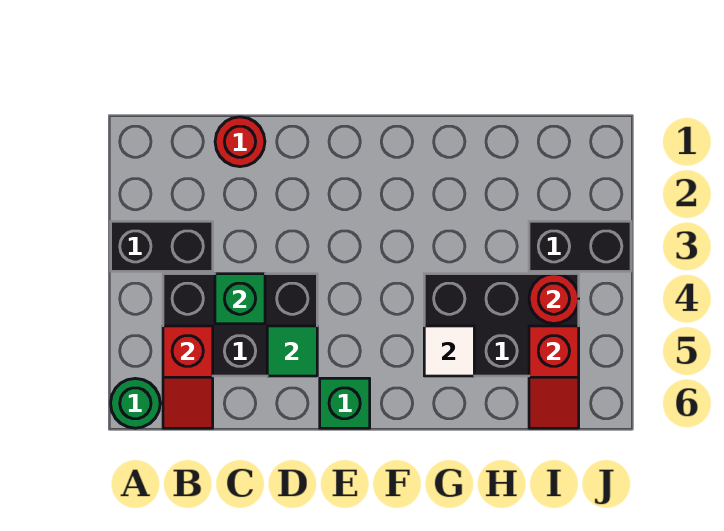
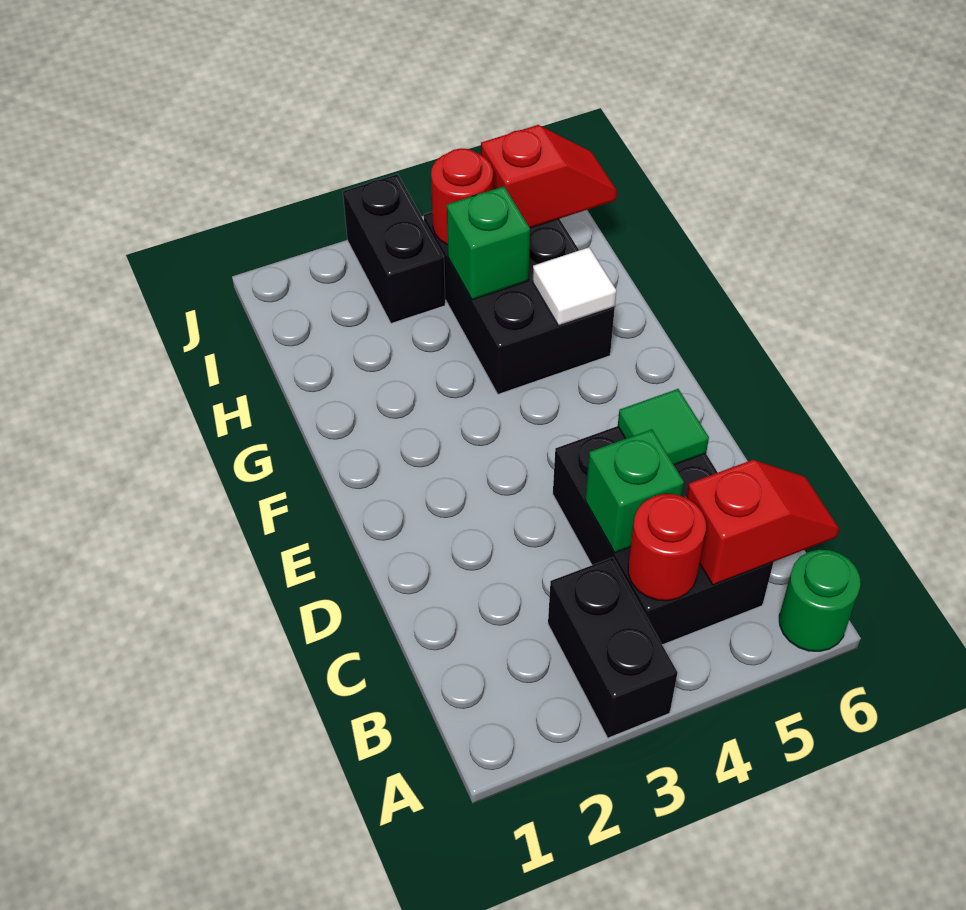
red round brick C1 level 1 -> red round brick B4 level 2
green brick E6 level 1 -> green brick H4 level 2

